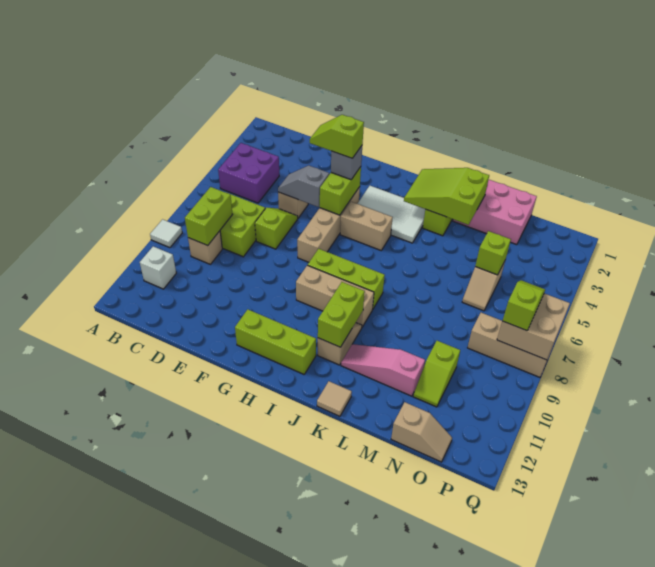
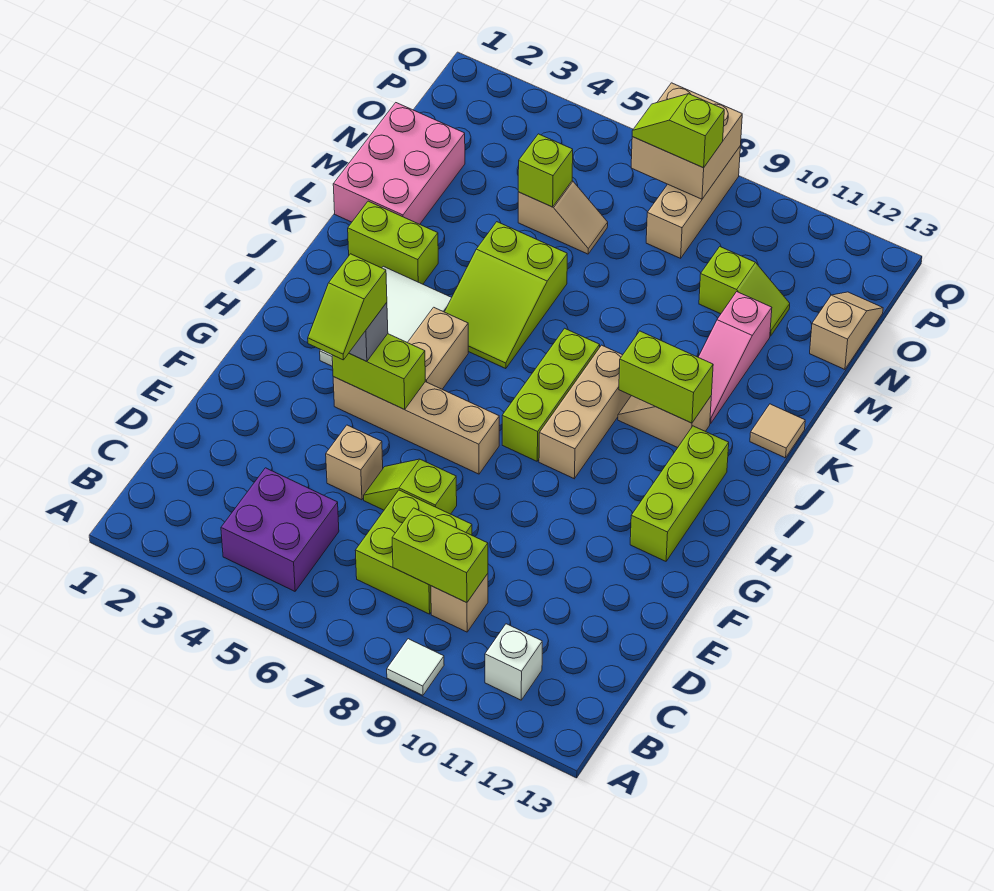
grey slope E5:F5 level 2 top F -> none
lime slope J2:L3 level 2 top L -> lime slope J5:L6 level 1 top L

